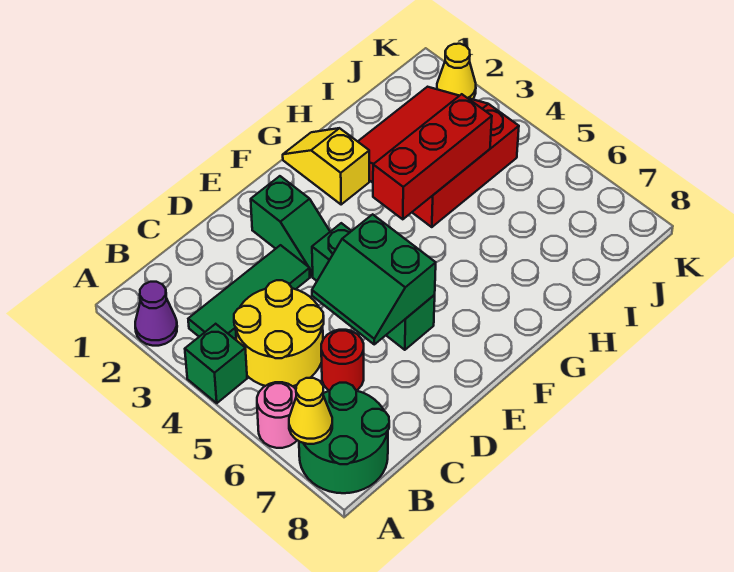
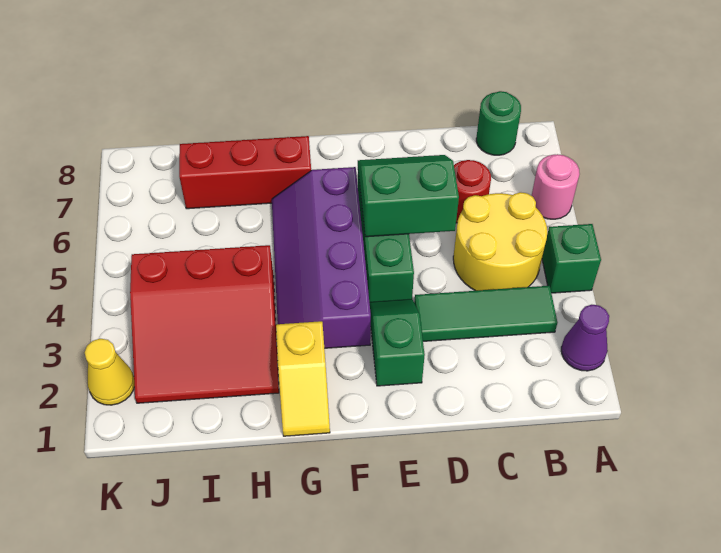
green round brick A7:B8 level 1 -> green round brick B8 level 1
yellow cone A7 level 2 -> none
green slope D5:E6 level 2 top E -> green slope D5:E6 level 2 top 5
none -> purple slope F3:G6 level 1 top F
red brick G4:I4 level 2 -> red brick G7:I7 level 1

